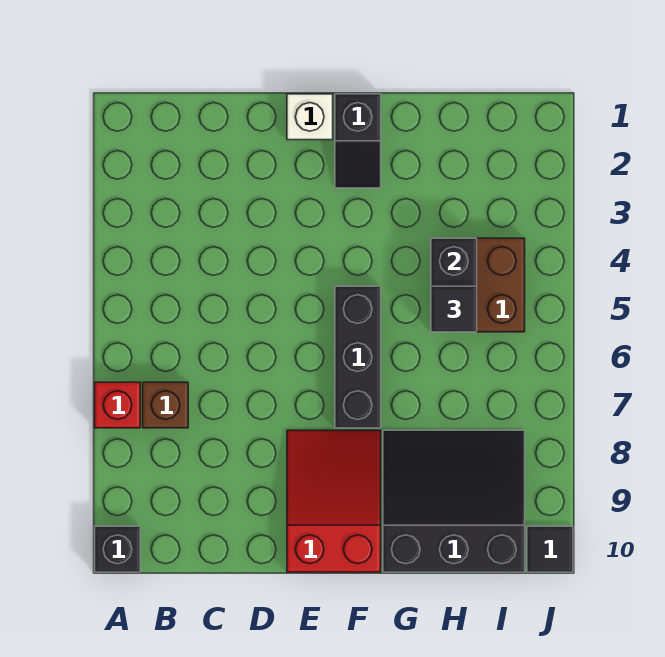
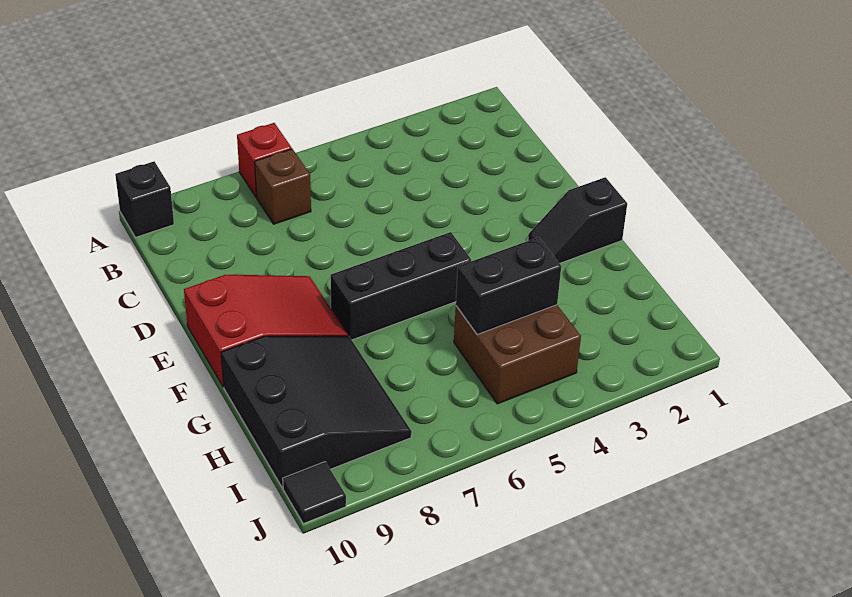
white brick E1 level 1 -> none
black tile H5 level 3 -> none

